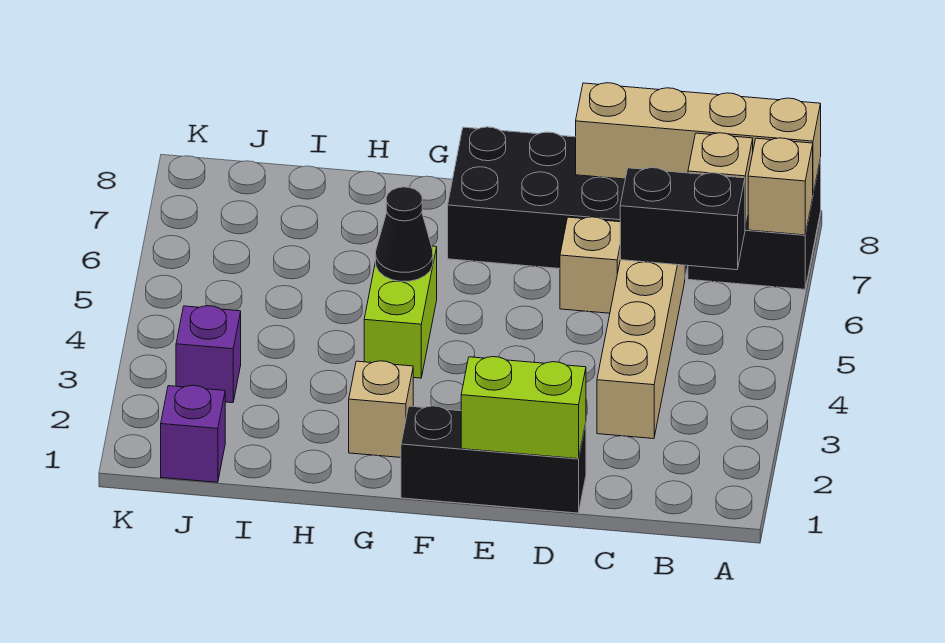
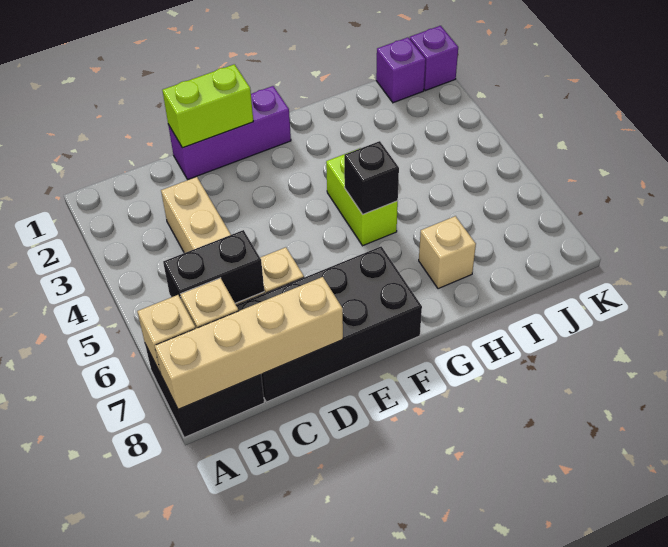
black brick D1:F1 level 1 -> purple brick D1:F1 level 1
tan brick G2 level 1 -> tan brick H7 level 1
black cone G5 level 2 -> black brick G5 level 2
purple brick J3 level 1 -> purple brick K1 level 1

